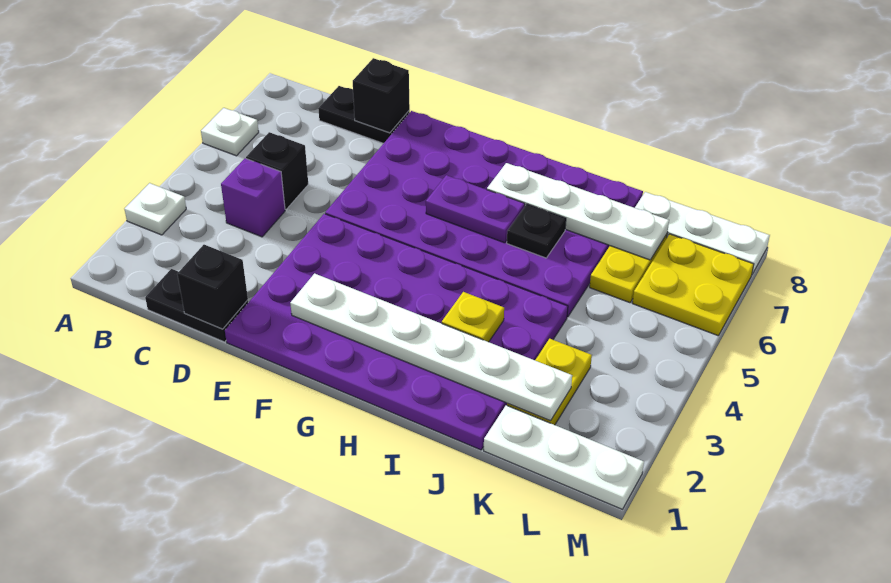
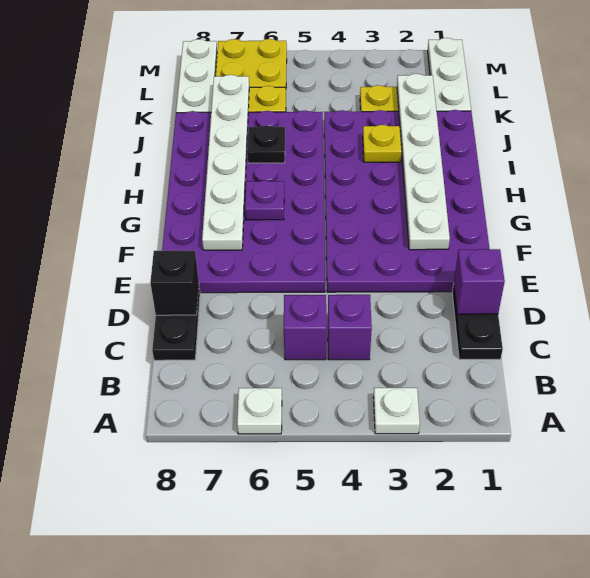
black brick C5 level 1 -> purple brick C5 level 1
black brick D1 level 2 -> purple brick D1 level 2
purple plate G6:H6 level 2 -> purple plate G6 level 2
white plate H7:K7 level 2 -> white plate F7:K7 level 2

